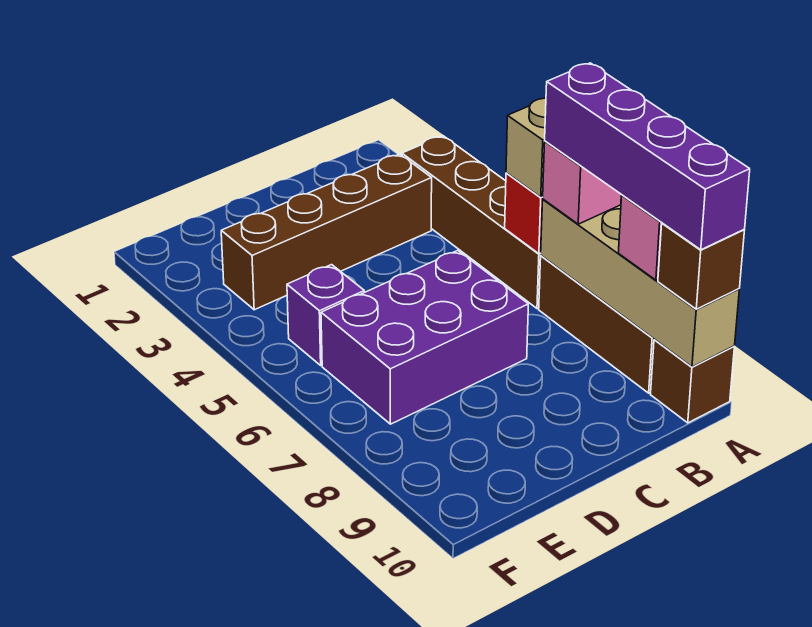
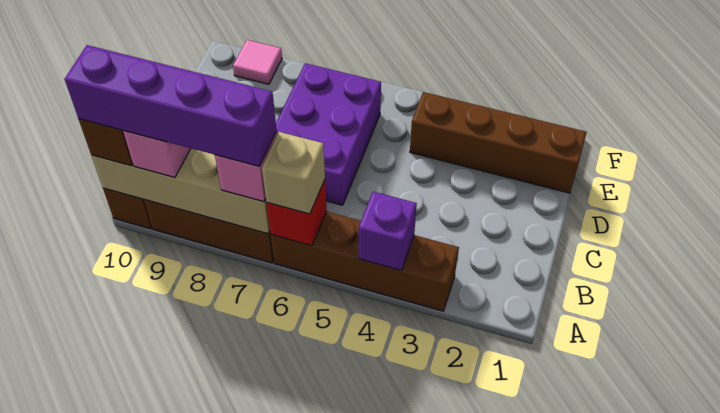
brown brick B3:E3 level 1 -> brown brick E1:E4 level 1
purple brick E5 level 1 -> purple brick A4 level 2
none -> pink tile F9 level 1

